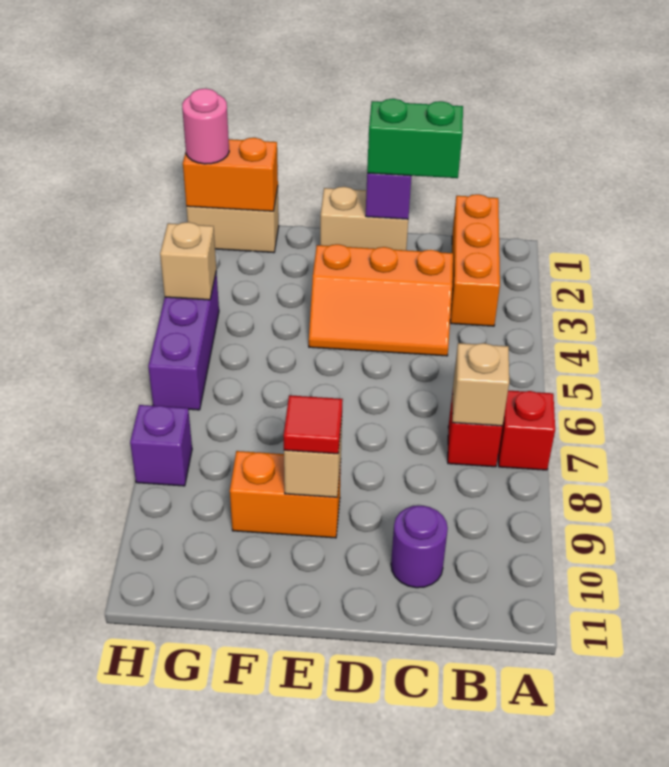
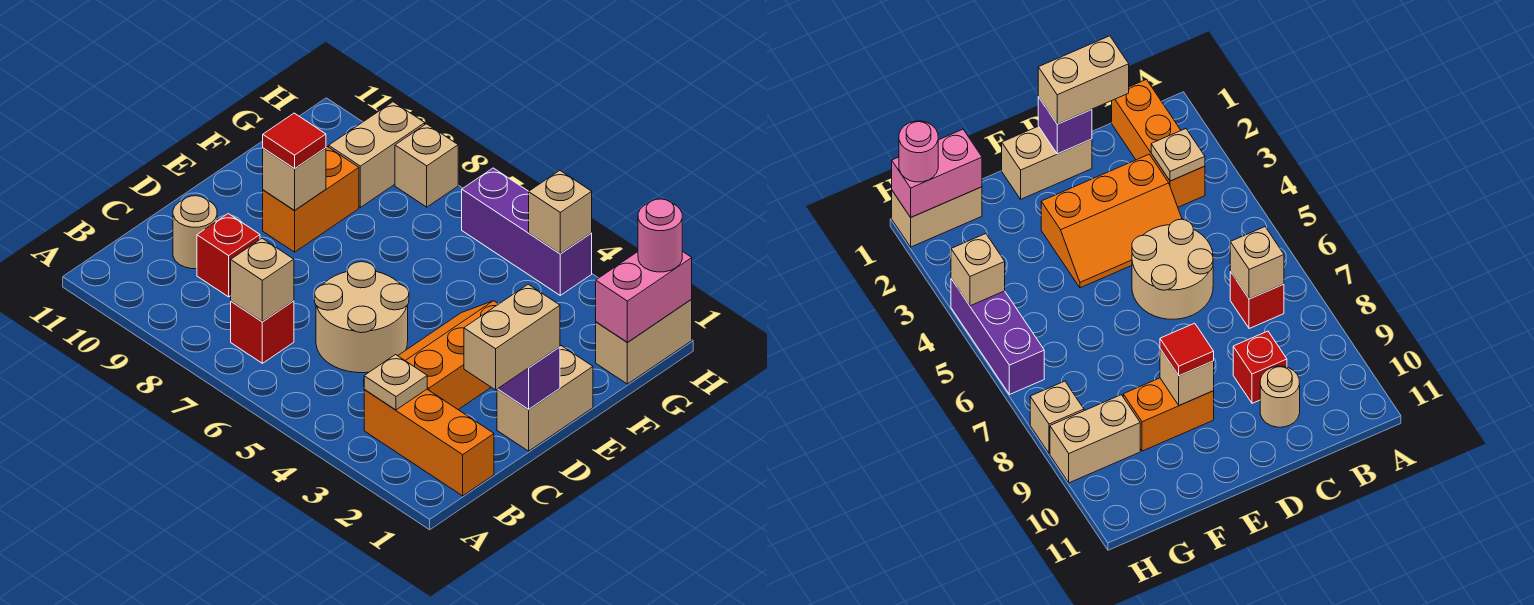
red brick A7 level 1 -> red brick C9 level 1
none -> tan plate B3 level 2
green brick C1:D1 level 3 -> tan brick C1:D1 level 3
none -> tan round brick C5:D6 level 1
purple round brick C10 level 1 -> tan round brick C10 level 1
orange brick G1:H1 level 2 -> pink brick G1:H1 level 2
none -> tan brick G9:H9 level 1
purple brick H8 level 1 -> tan brick H8 level 1

